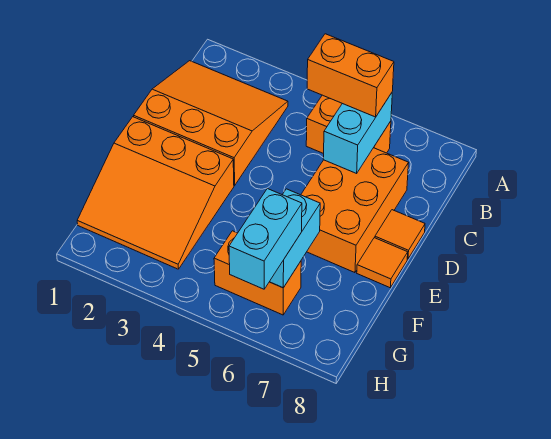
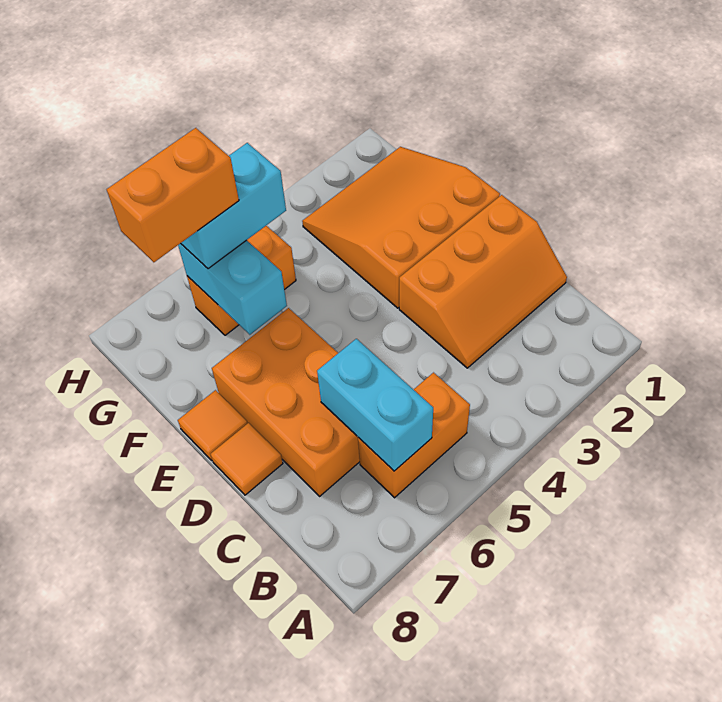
orange slope B1:D3 level 1 top D -> orange slope C1:D3 level 1 top D
orange brick B5:B6 level 3 -> orange brick G6:G7 level 4
cyan brick G6:H6 level 3 -> cyan brick G5:G6 level 3

